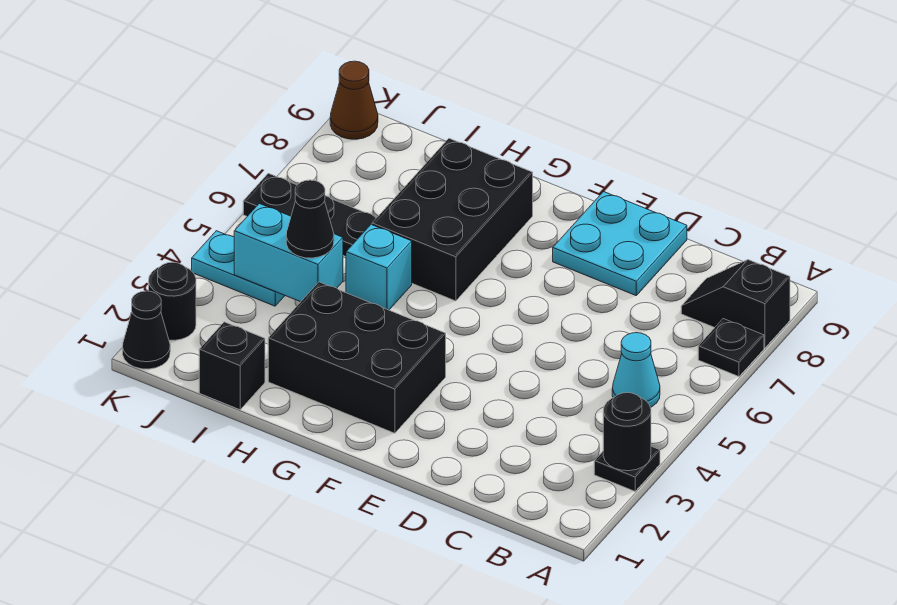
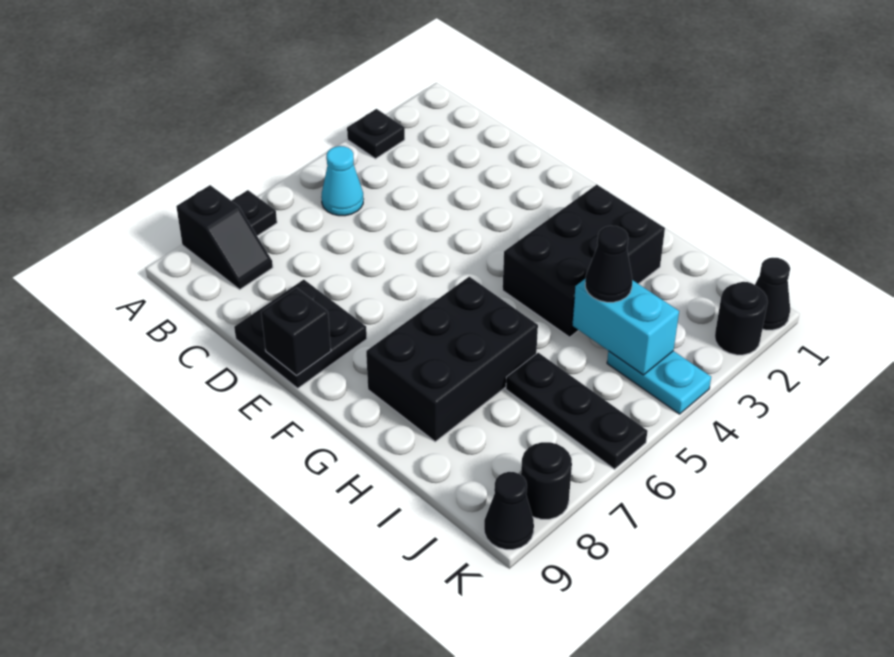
black round brick A3 level 2 -> black round brick K8 level 1
cyan plate D8:E9 level 1 -> black plate D8:E9 level 1
black brick F2:H3 level 1 -> black brick G2:H4 level 1
cyan brick H5 level 1 -> none
black brick I1 level 1 -> black brick E9 level 2
brown cone K9 level 1 -> black cone K9 level 1

